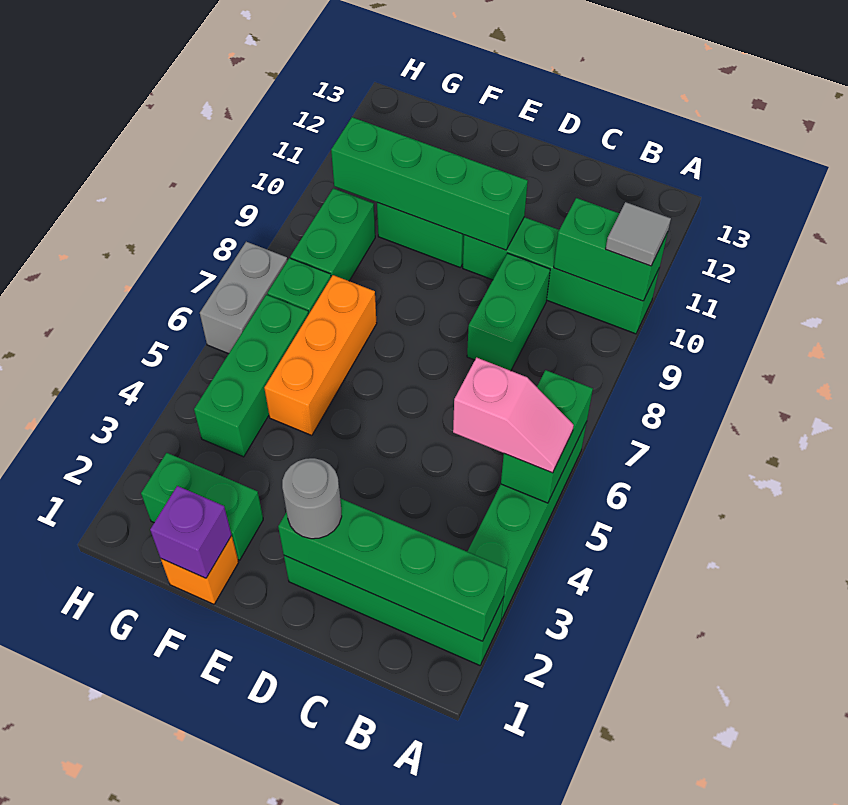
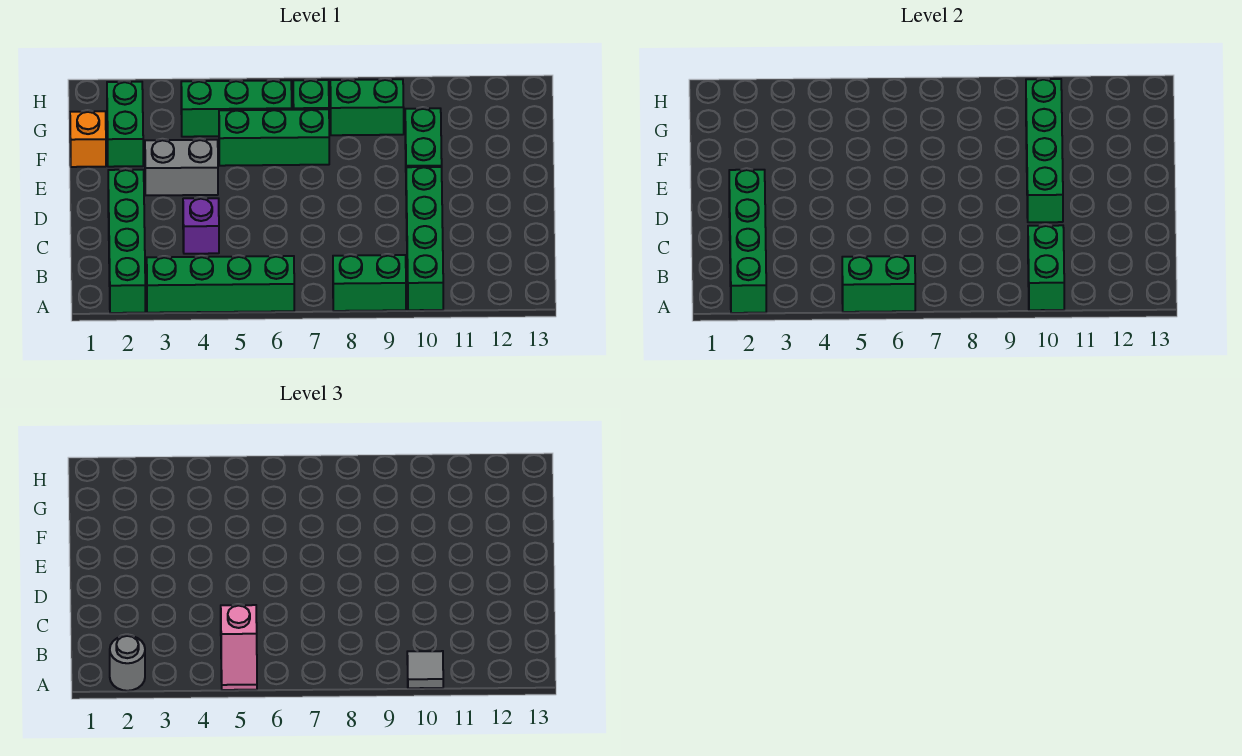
green brick C8:C9 level 1 -> green brick A8:A9 level 1
grey round brick D2 level 3 -> grey round brick A2 level 3
purple brick F1 level 2 -> purple brick C4 level 1
orange brick F5:F7 level 1 -> green brick F5:F7 level 1
grey brick H6:H7 level 1 -> grey brick E3:E4 level 1

